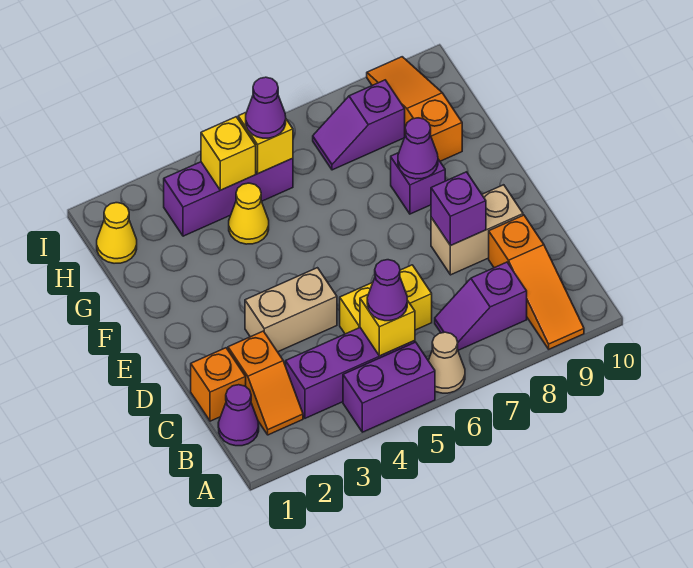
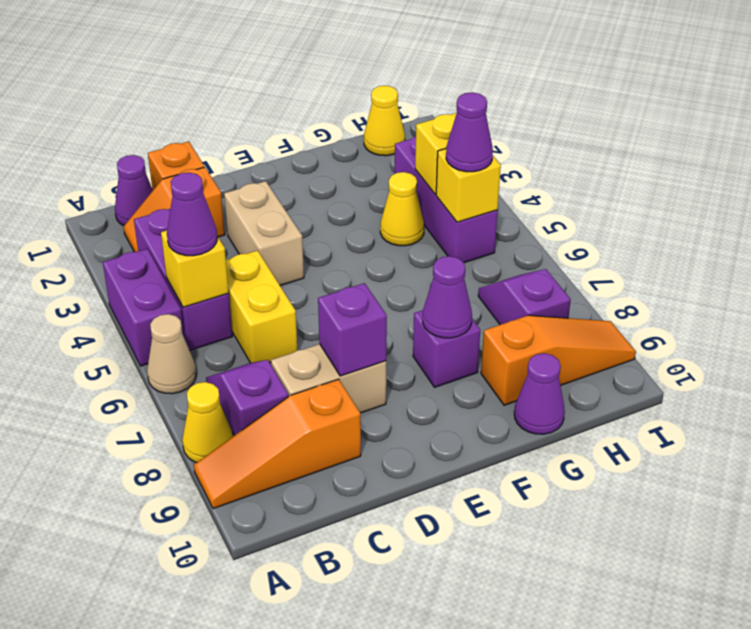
none -> yellow cone A8 level 1
tan brick D8:D9 level 1 -> tan brick C8:D8 level 1
none -> purple cone G10 level 1

